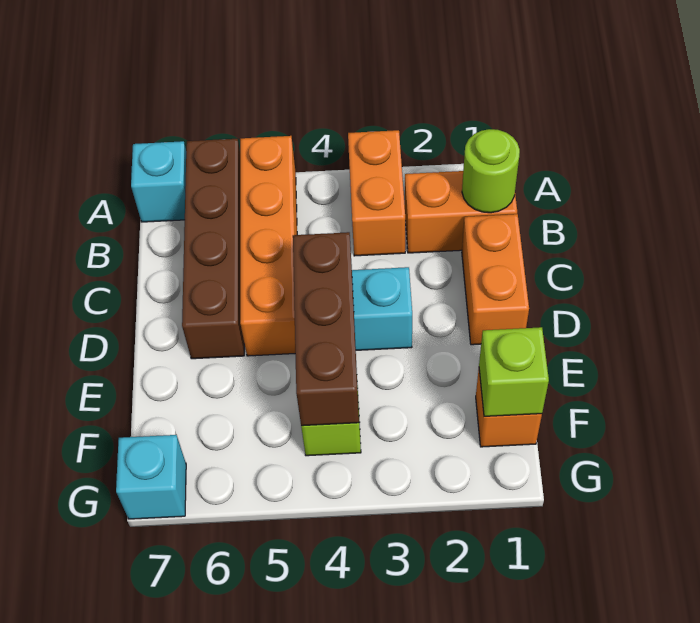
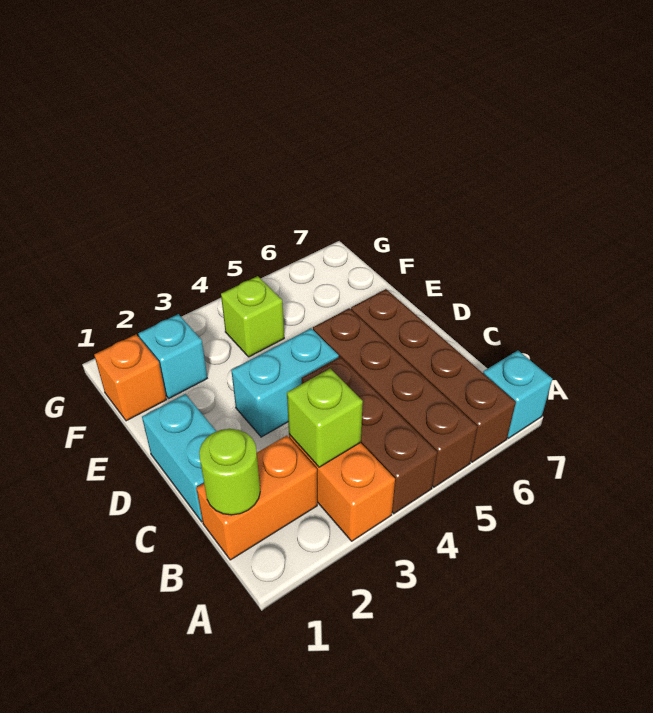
orange brick A5:D5 level 1 -> brown brick A5:D5 level 1
orange brick C1:D1 level 1 -> cyan brick C1:D1 level 1
brown brick D4:F4 level 2 -> brown brick A4:C4 level 1
lime brick F1 level 2 -> lime brick B3 level 2
cyan brick G7 level 1 -> cyan brick F2 level 1

